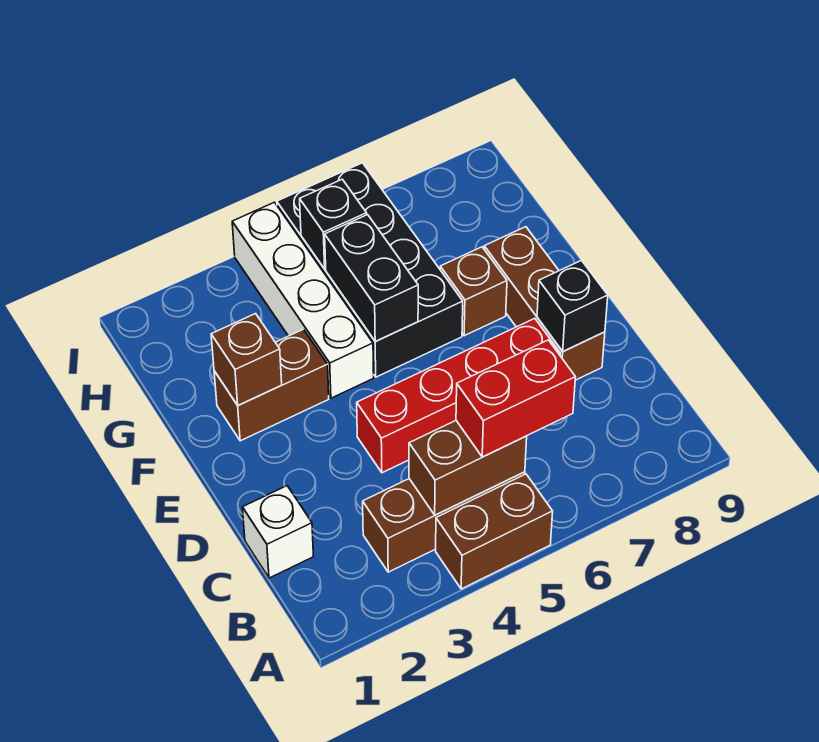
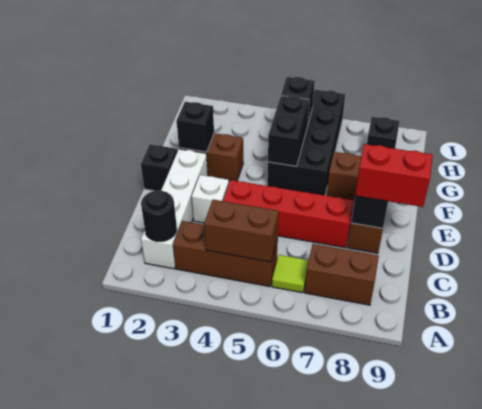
brown brick A4:A5 level 1 -> brown brick B7:B8 level 1
none -> black round brick B2 level 2
red brick B5:B6 level 3 -> red brick D8:D9 level 3
none -> lime tile B6 level 1
white brick C1 level 1 -> white brick D3 level 1
none -> black brick E1 level 1
brown brick F2 level 2 -> black brick F2 level 2
white brick F4:I4 level 1 -> white brick B2:E2 level 1
none -> black brick H8 level 1

